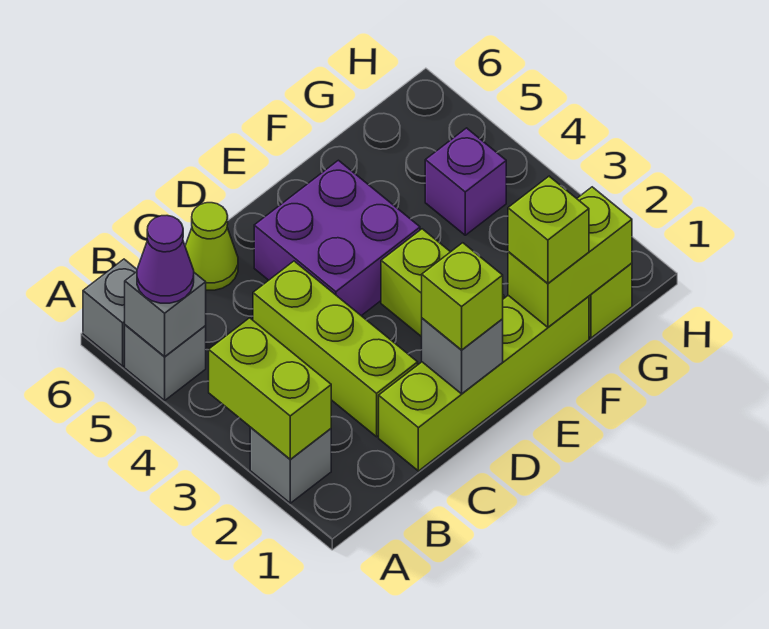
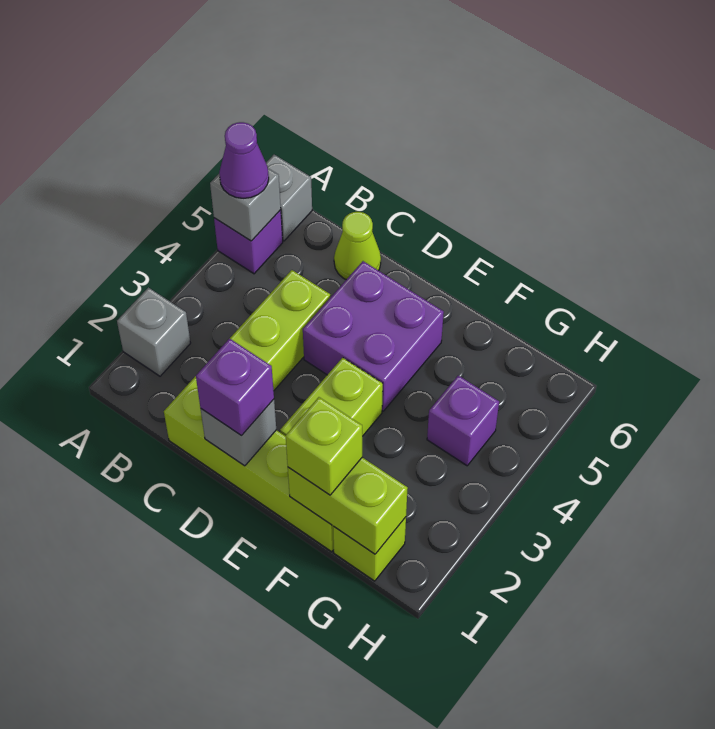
lime brick A2:A3 level 2 -> none
grey brick A5 level 1 -> purple brick A5 level 1
lime brick D1 level 3 -> purple brick D1 level 3

